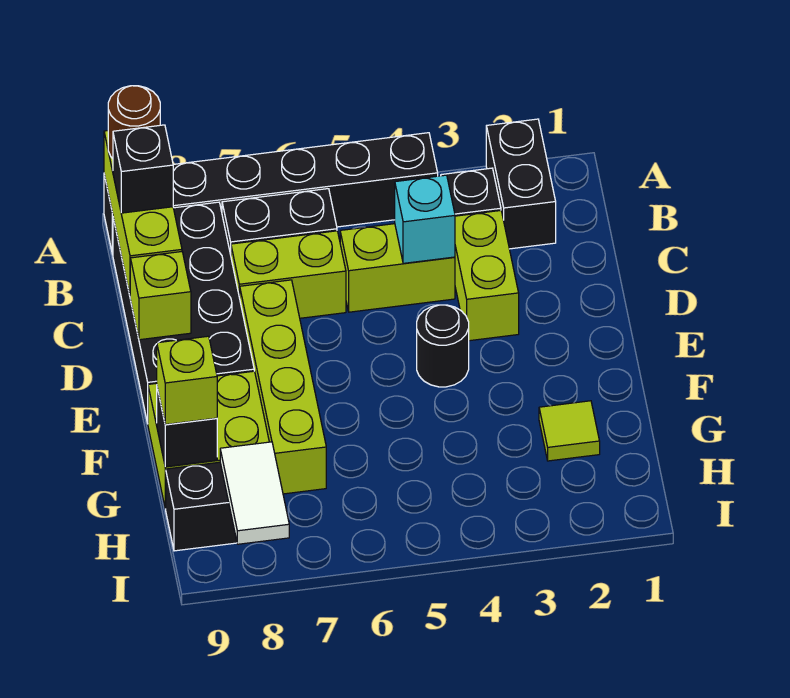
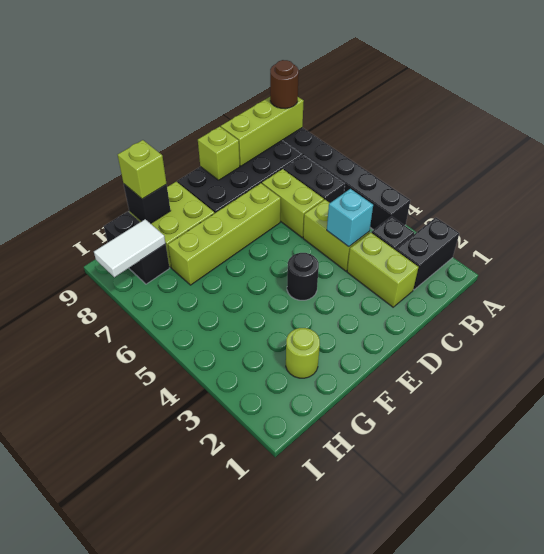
black brick B9 level 3 -> none
lime brick C3:D3 level 1 -> lime brick C2:C3 level 1
lime tile G2 level 1 -> lime round brick G2 level 1

